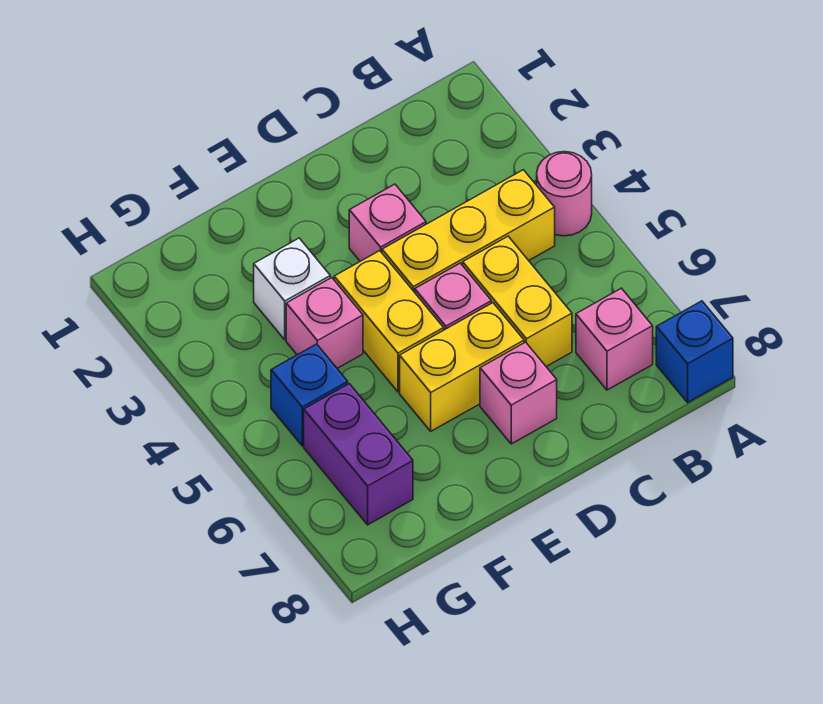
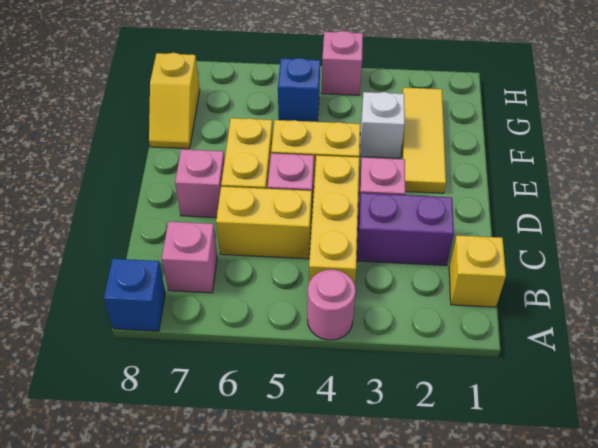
none -> yellow brick B1 level 1
none -> yellow tile E2:G2 level 1
pink brick F4 level 1 -> pink brick H4 level 1
none -> yellow slope F8:G8 level 1 top G
purple brick G6:G7 level 1 -> purple brick C2:C3 level 1

